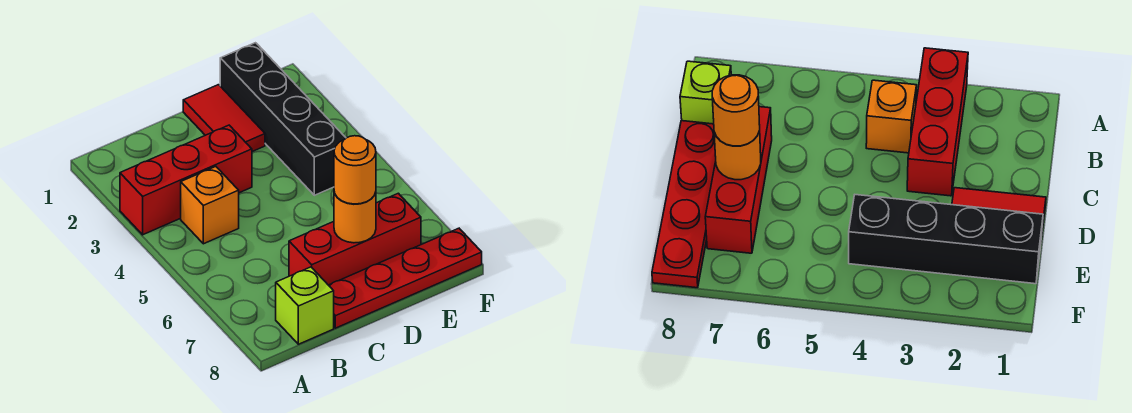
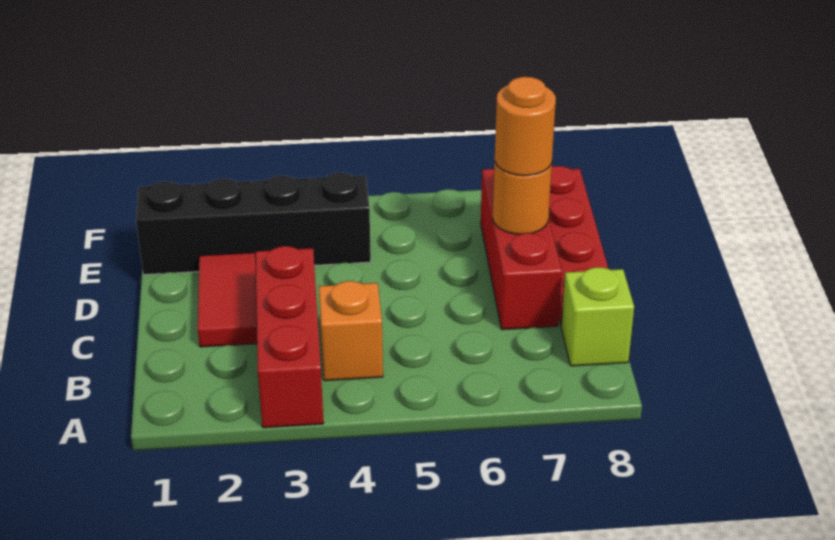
red tile D1:D2 level 1 -> red tile C2:D2 level 1

